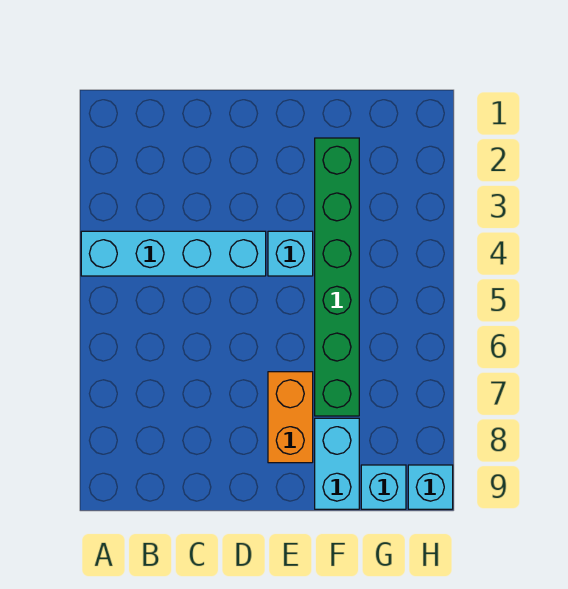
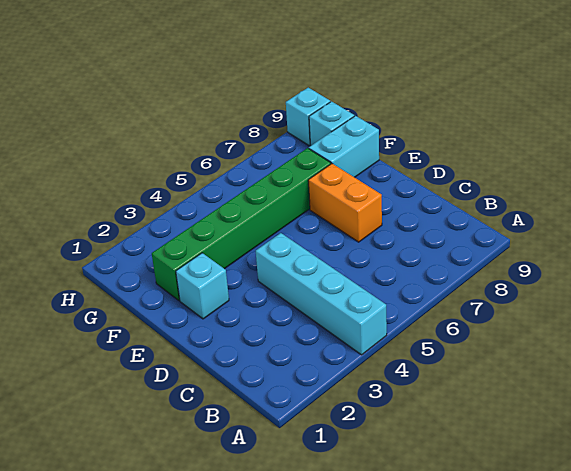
cyan brick E4 level 1 -> cyan brick E2 level 1
orange brick E7:E8 level 1 -> orange brick D7:E7 level 1

